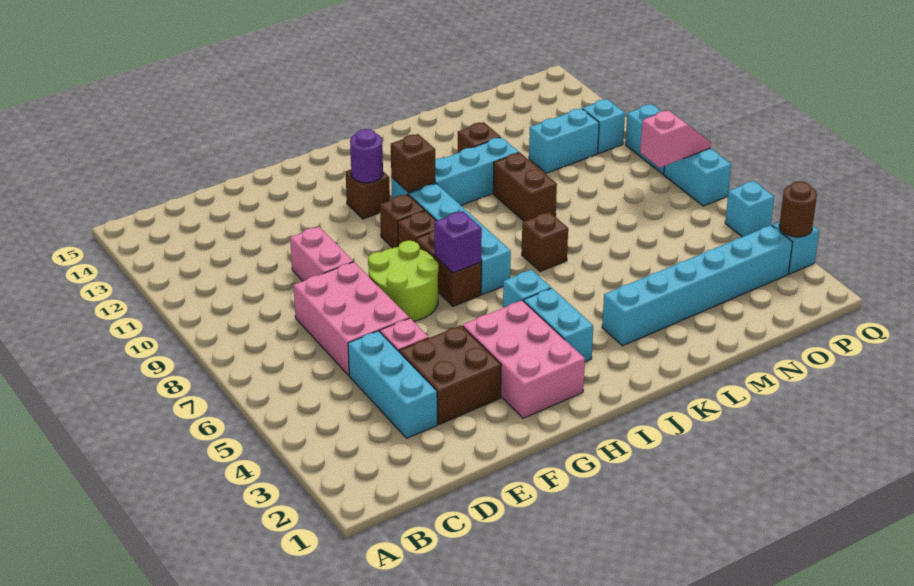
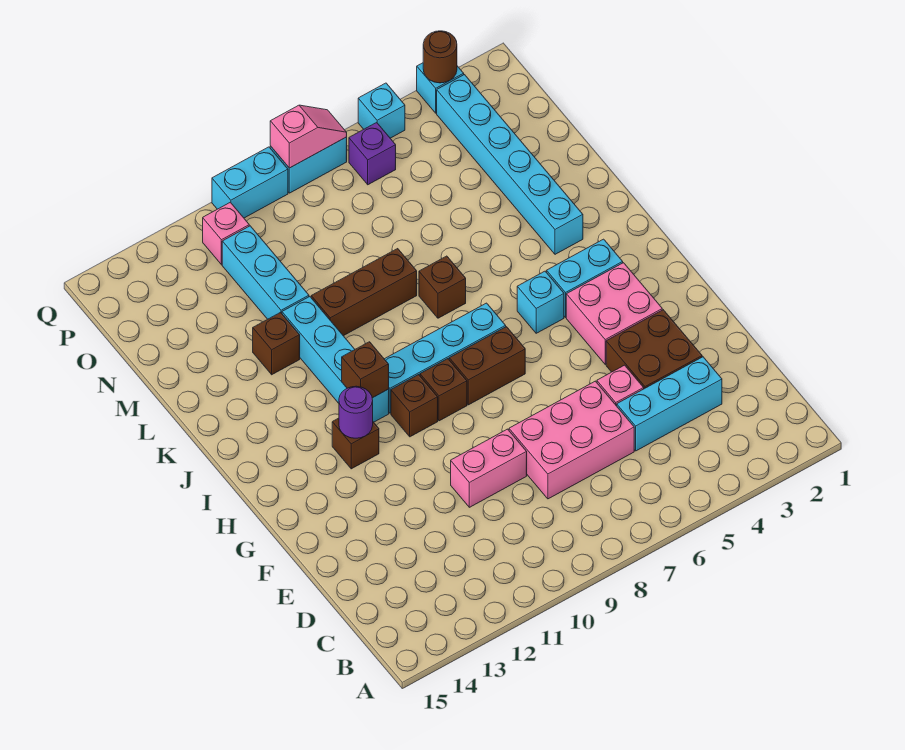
lime round brick F7:G8 level 1 -> none
pink brick G2:H4 level 1 -> pink brick G3:H4 level 1
purple brick H7 level 2 -> purple brick P6 level 1
brown brick L9:L10 level 1 -> brown brick L8:L10 level 1
cyan brick N11:O11 level 1 -> cyan brick M11:O11 level 1
pink slope P8:Q8 level 2 top P -> pink slope Q7:Q8 level 2 top 8
cyan brick P11 level 1 -> pink brick P11 level 1

